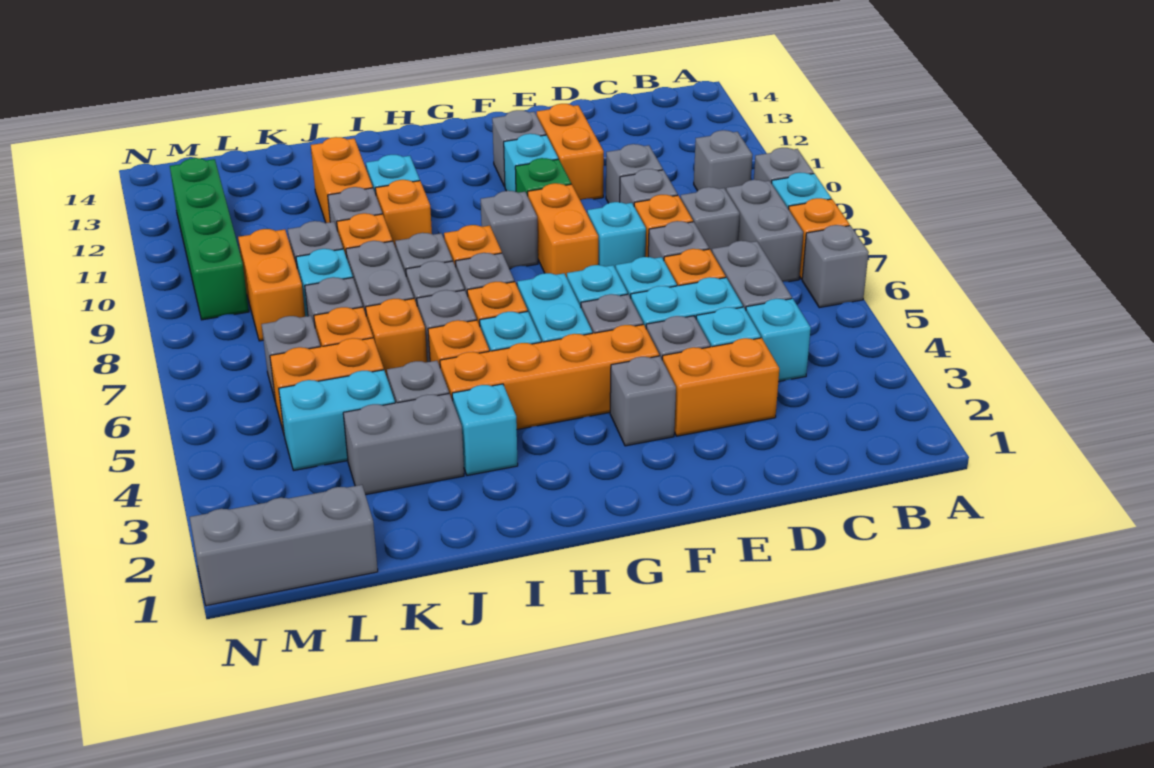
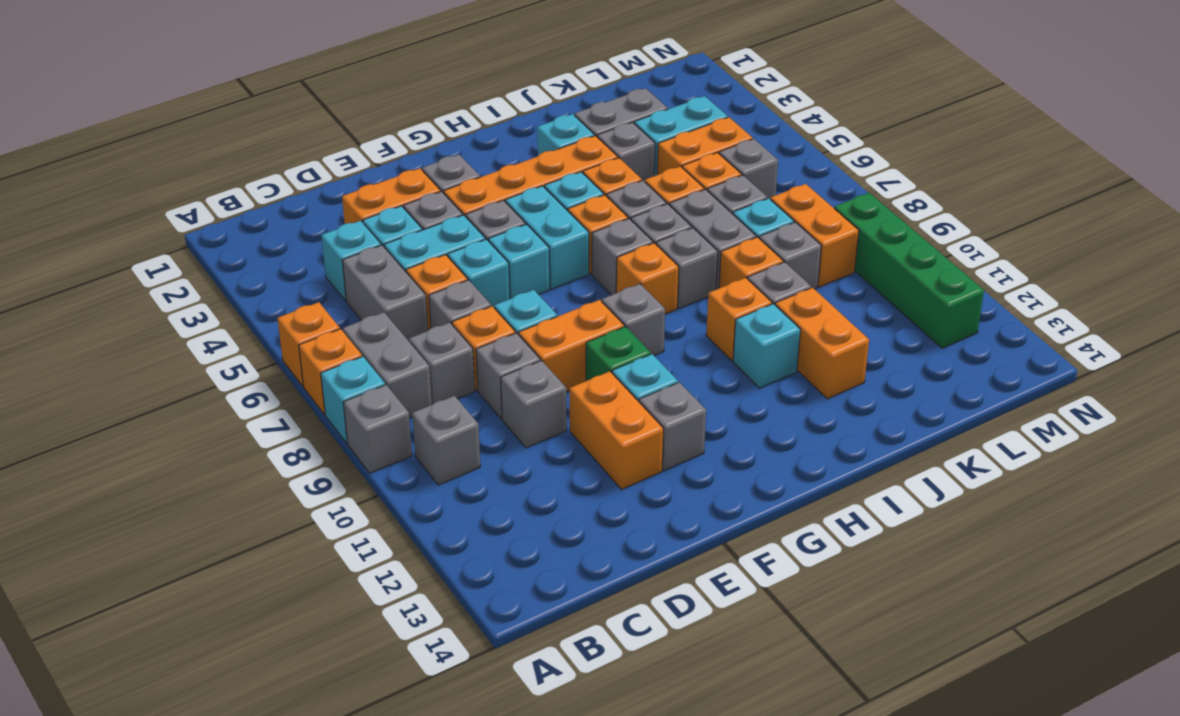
grey brick A6 level 1 -> orange brick A6 level 1
orange brick F8:F9 level 1 -> orange brick E9:F9 level 1
grey brick L1:N1 level 1 -> none

